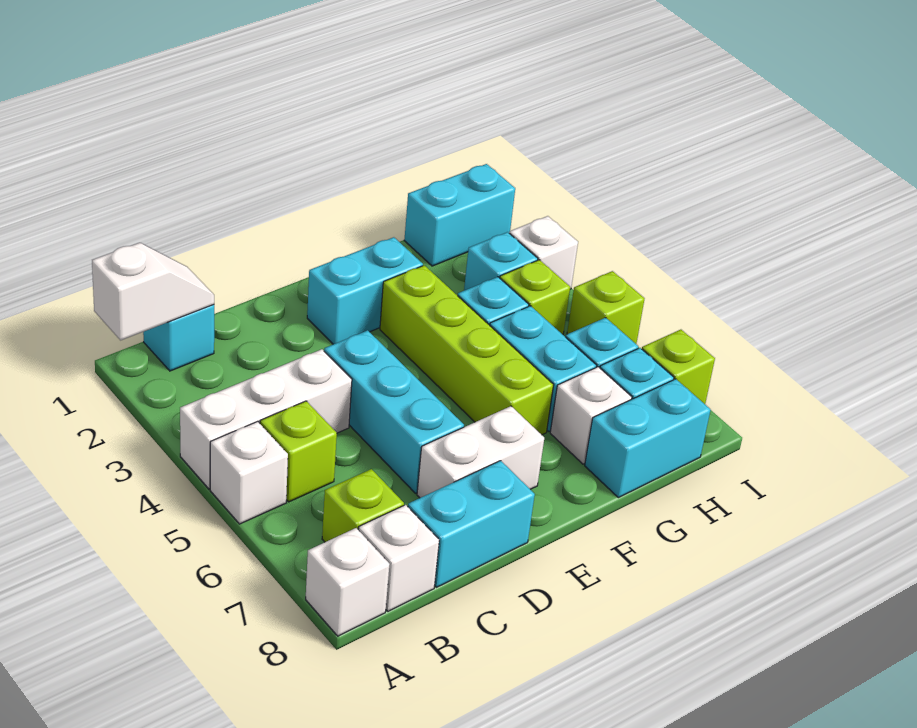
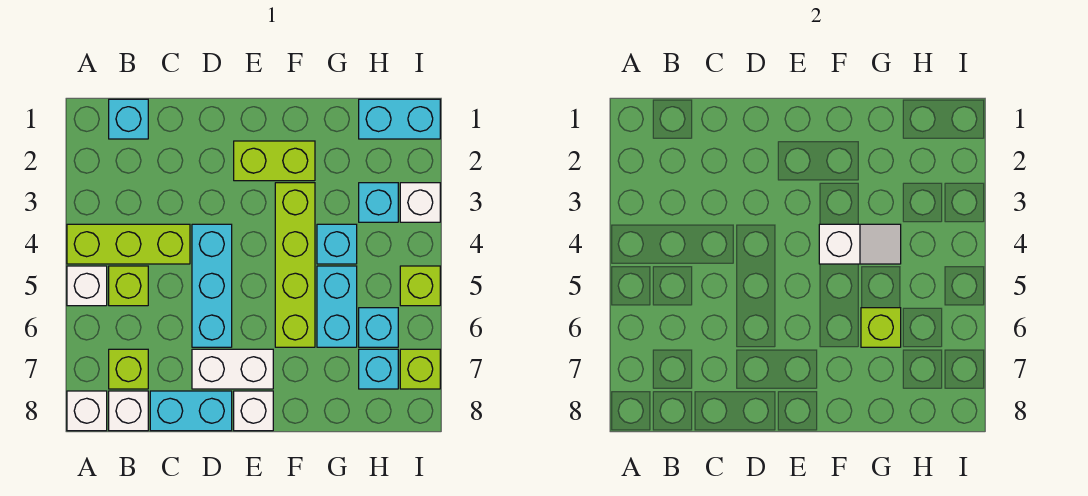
white slope A1:B1 level 2 top A -> white slope F4:G4 level 2 top F
white brick A4:C4 level 1 -> lime brick A4:C4 level 1
cyan brick E2:F2 level 1 -> lime brick E2:F2 level 1
white brick G7 level 1 -> white brick E8 level 1
cyan brick G8:H8 level 1 -> none
lime brick H4 level 1 -> lime brick G6 level 2

